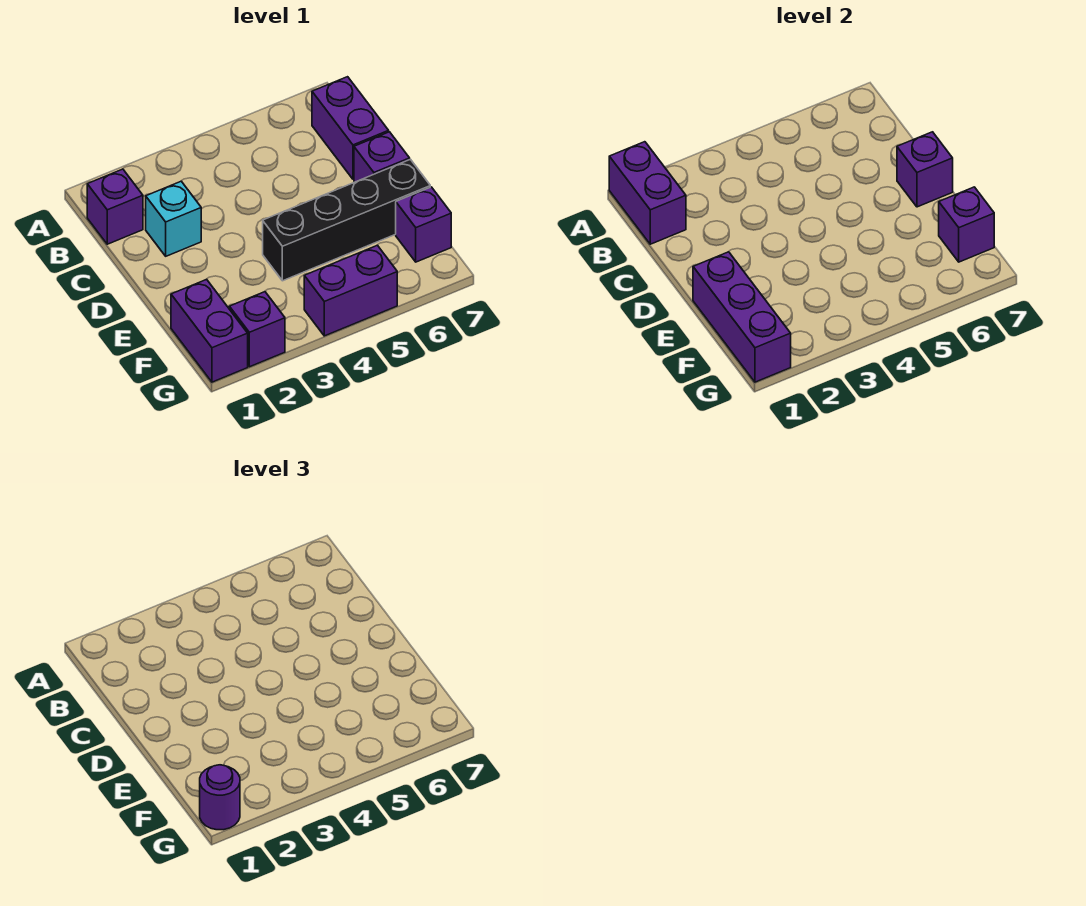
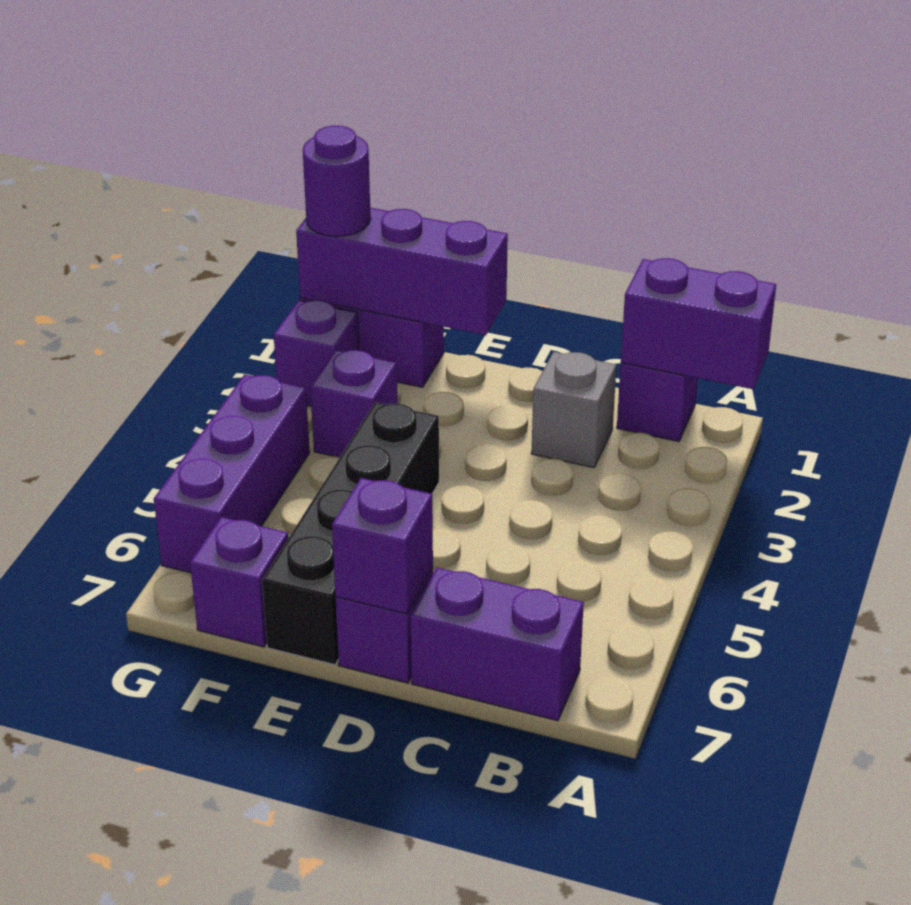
cyan brick C2 level 1 -> grey brick C2 level 1
purple brick F7 level 2 -> purple brick F3 level 1
purple brick G4:G5 level 1 -> purple brick G4:G6 level 1

